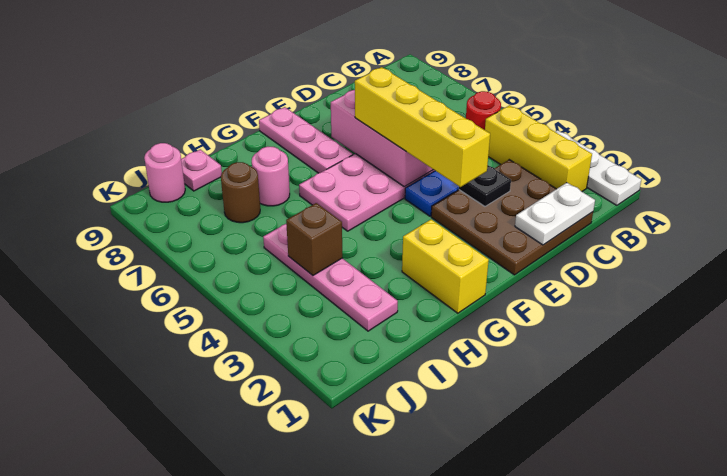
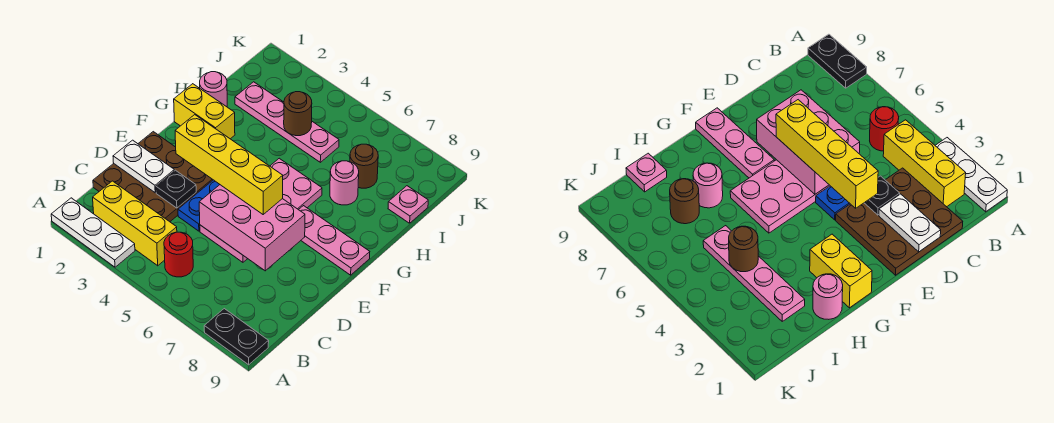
none -> black plate A8:A9 level 1
white plate C1:D1 level 2 -> white plate D1:D2 level 2
brown brick I4 level 2 -> brown round brick I4 level 2
pink round brick J9 level 1 -> pink round brick H1 level 1

